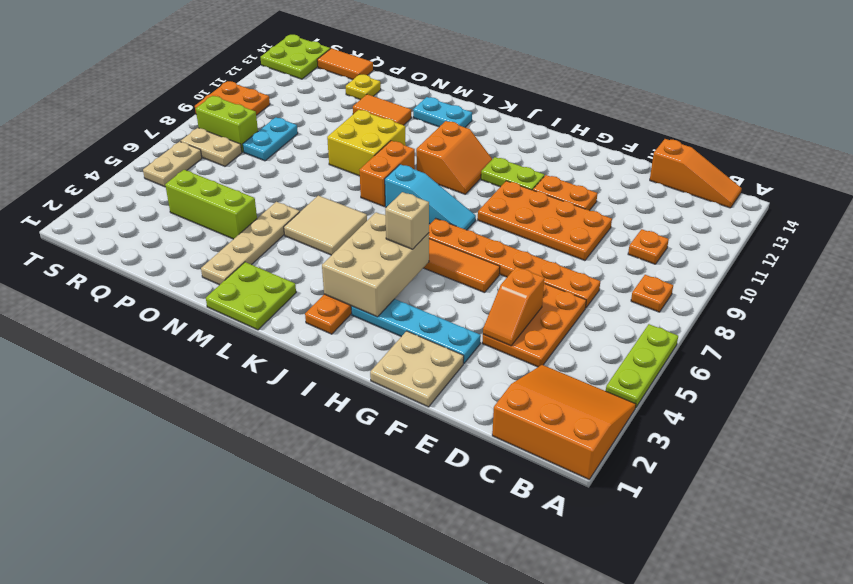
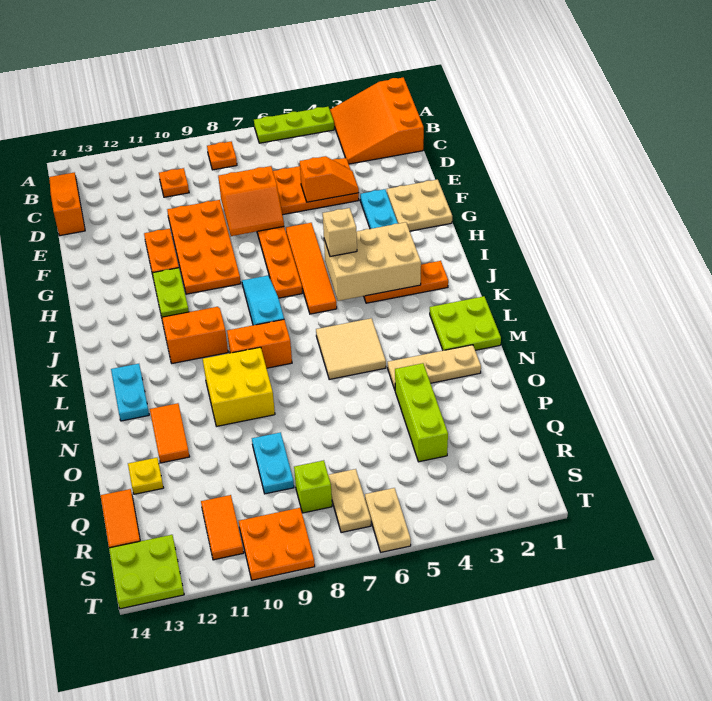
none -> orange slope E7:F8 level 2 top E
tan plate N2:N5 level 1 -> tan plate N2:N4 level 1
cyan plate Q8:Q9 level 1 -> cyan plate P9:Q9 level 1
lime brick R8:S8 level 1 -> lime brick R8 level 1
none -> orange tile R11:S11 level 1
tan plate S5:S6 level 1 -> tan plate S6:T6 level 1

